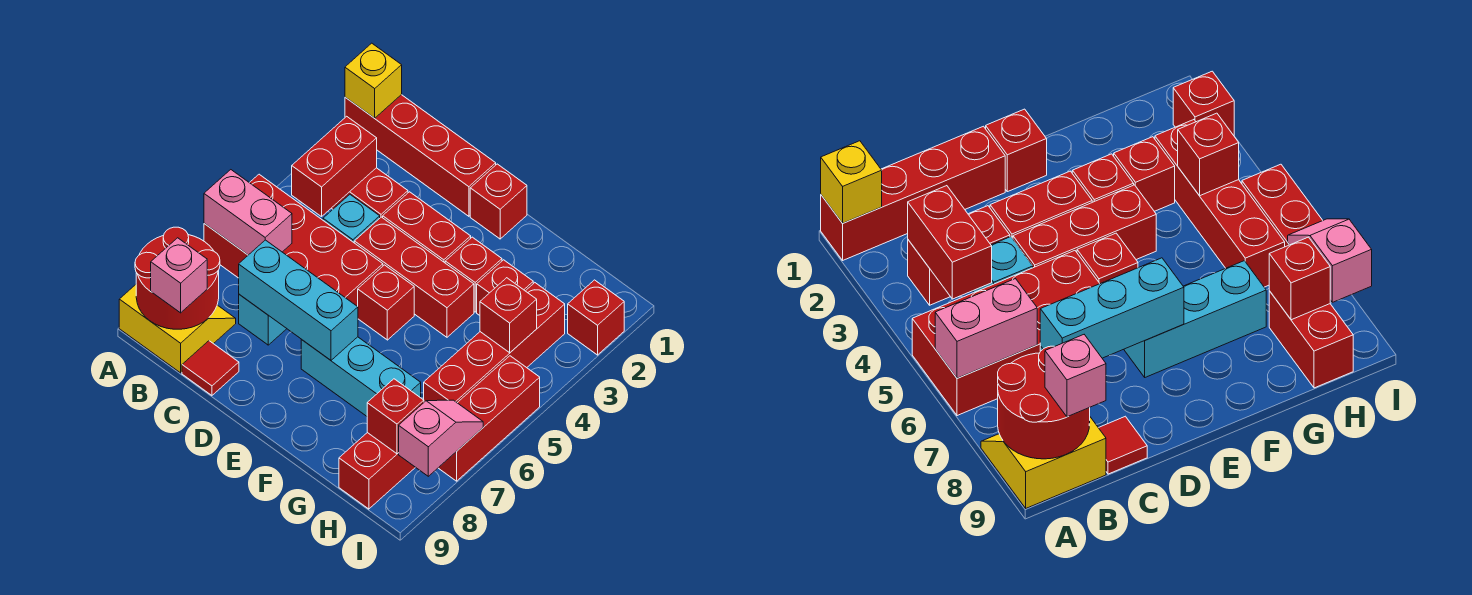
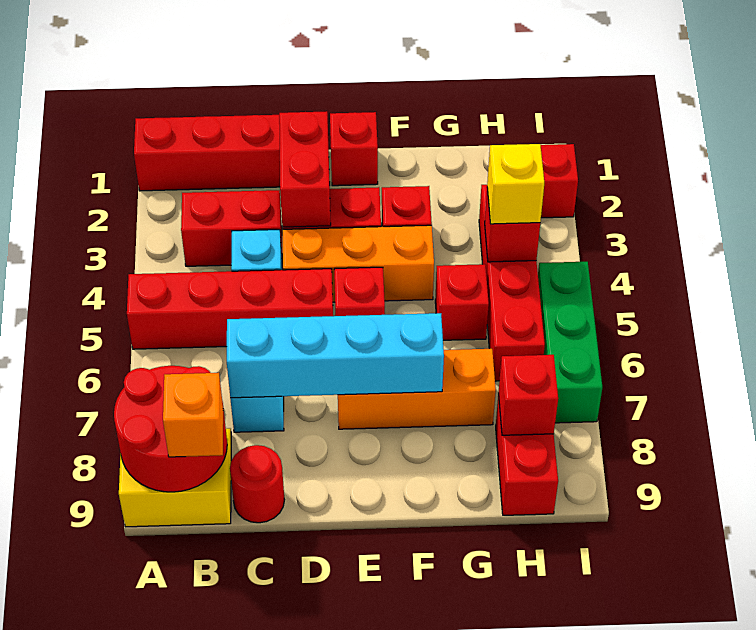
yellow brick A1 level 2 -> yellow brick H4 level 3
red brick A5:D6 level 1 -> red brick A5:D5 level 1
pink brick A6:B6 level 2 -> none
red brick B3:B4 level 2 -> red brick D2:D3 level 2
pink brick B9 level 3 -> orange brick B9 level 3
cyan brick C7:E7 level 2 -> cyan brick C7:F7 level 2
red tile C9 level 1 -> red round brick C9 level 1
red brick D4:F4 level 1 -> orange brick D4:F4 level 1
cyan brick E7:G7 level 1 -> orange brick E7:G7 level 1
red brick G3 level 1 -> red brick G5 level 1
red brick I5:I7 level 1 -> green brick I5:I7 level 1
pink slope I7:I8 level 2 top 8 -> none

